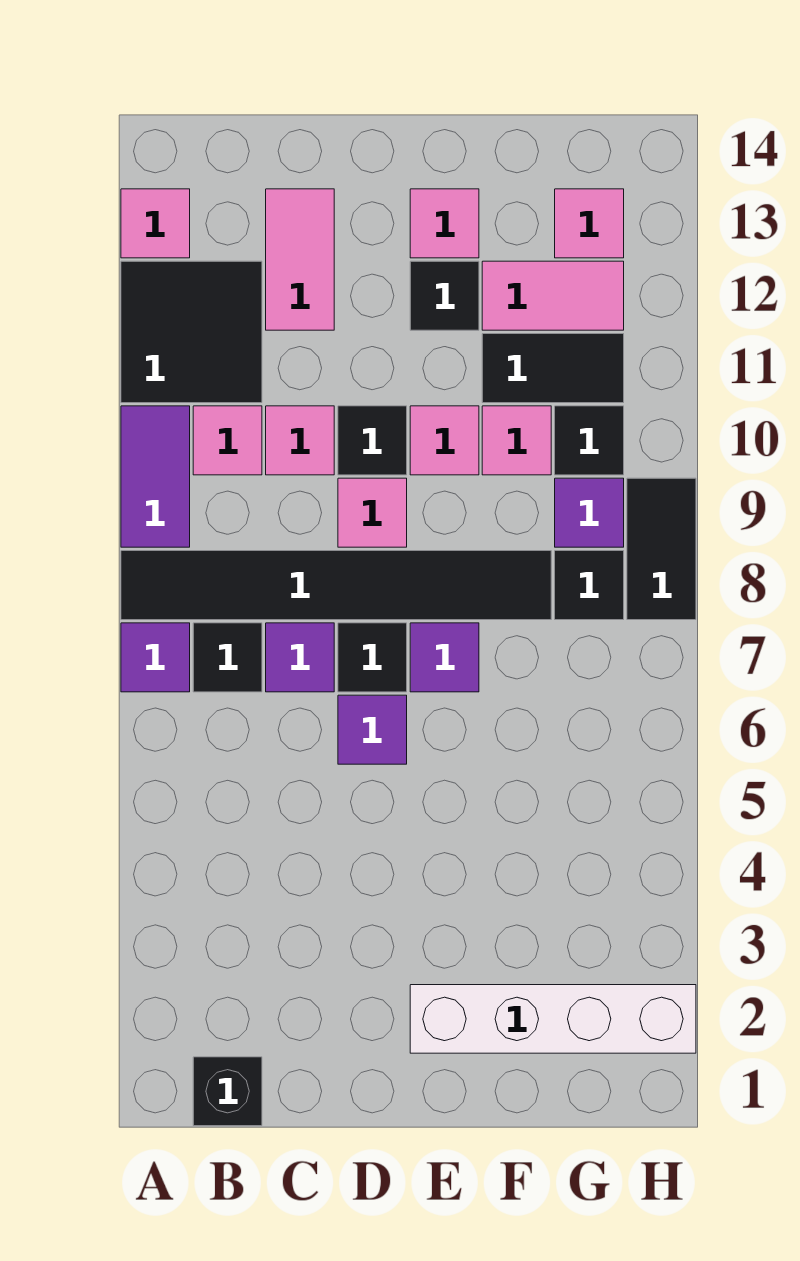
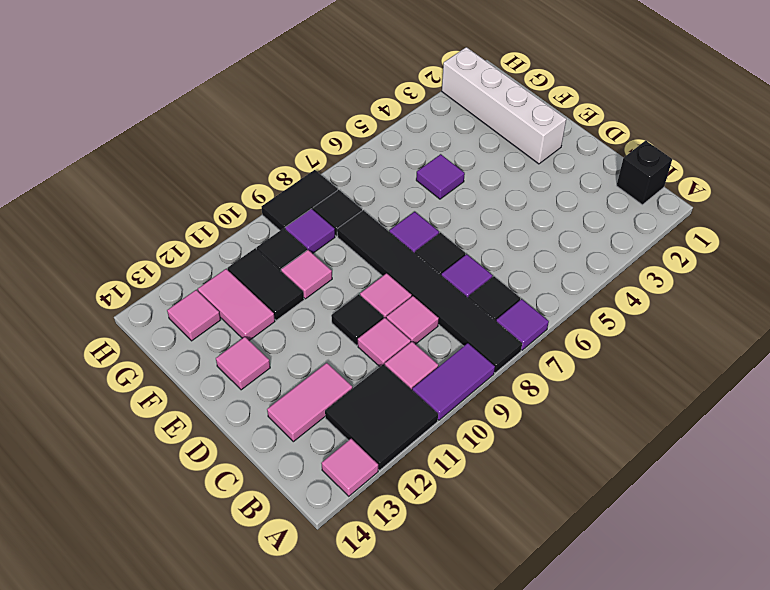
purple tile D6 level 1 -> purple tile F5 level 1
pink tile E10 level 1 -> pink tile C9 level 1
black tile E12 level 1 -> none

